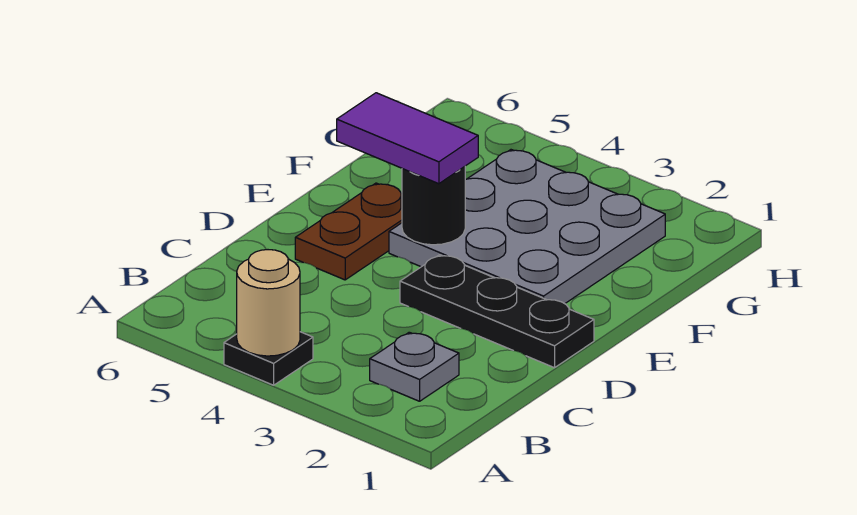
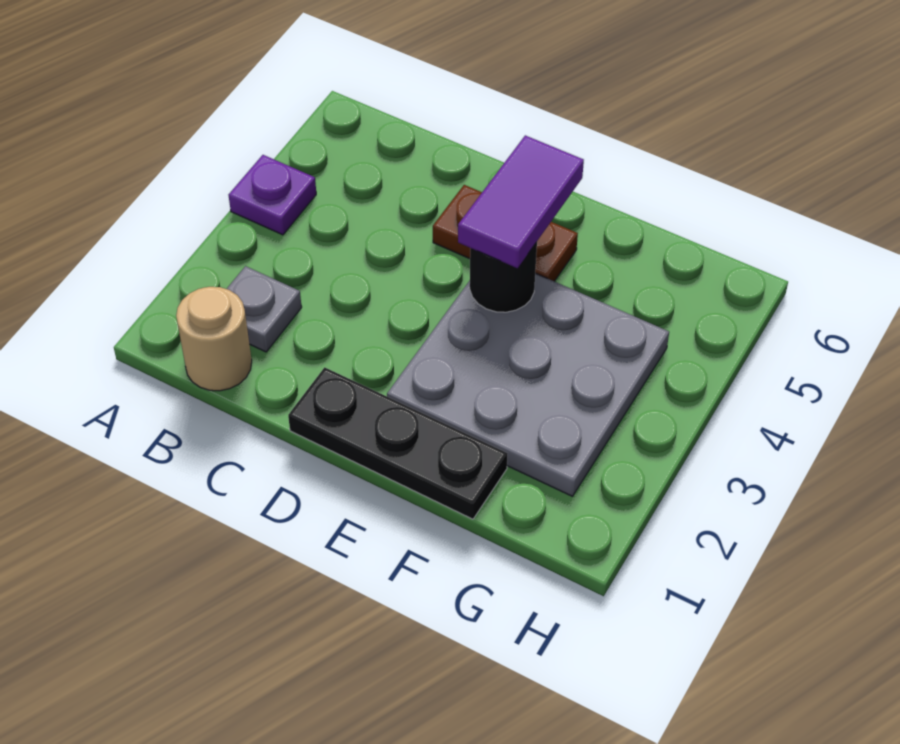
black plate A4 level 1 -> purple plate A4 level 1
tan round brick A4 level 2 -> tan round brick B1 level 1
black plate D1:D3 level 1 -> black plate D1:F1 level 1

